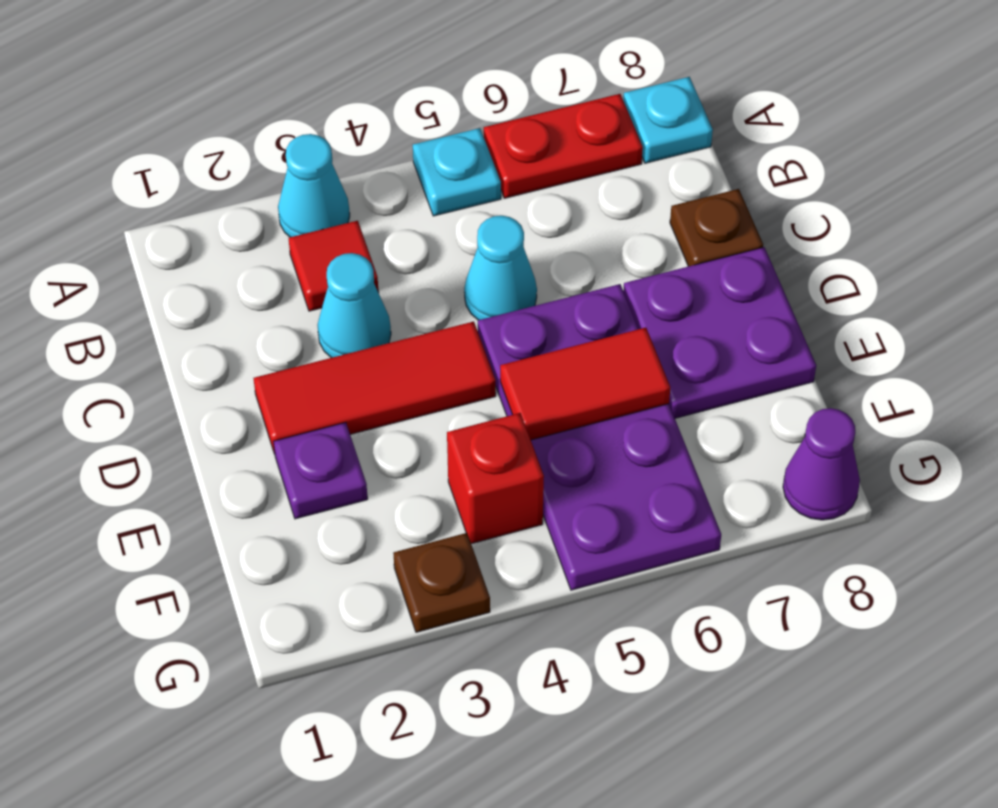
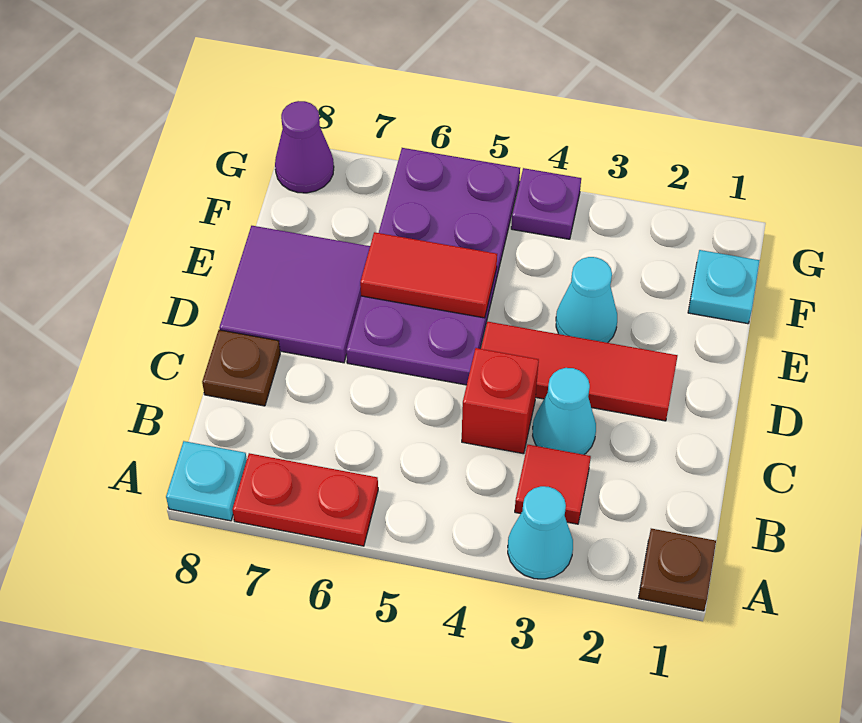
cyan plate A5 level 1 -> cyan plate F1 level 1
cyan cone C5 level 1 -> cyan cone E3 level 1
purple plate D7:E8 level 1 -> purple tile D7:E8 level 1
purple plate E2 level 1 -> purple plate G4 level 1
red brick F4 level 1 -> red brick C4 level 1
brown plate G3 level 1 -> brown plate A1 level 1

